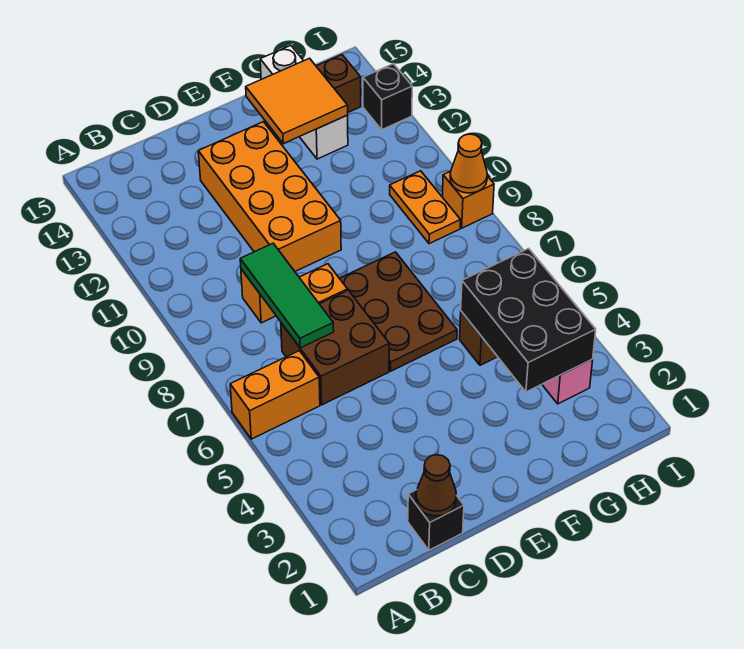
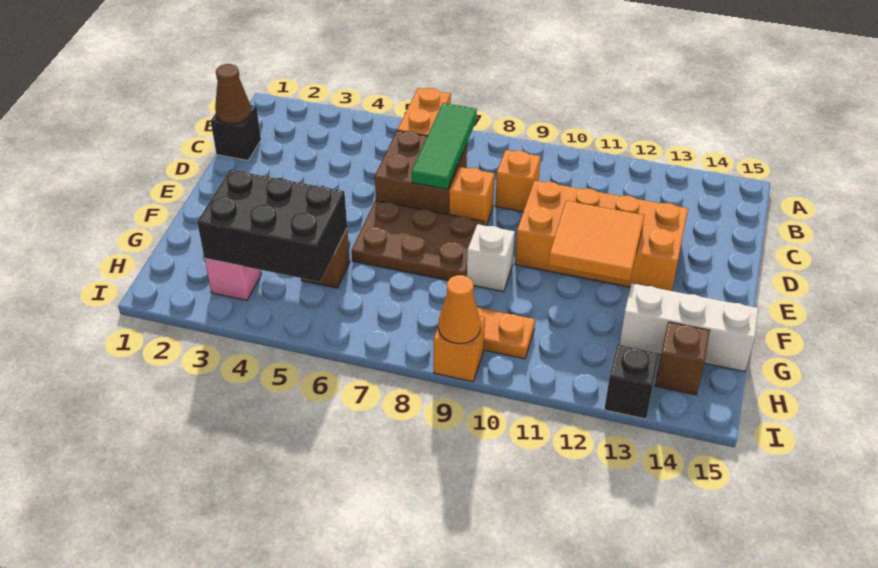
green tile C7:C9 level 2 -> green tile B7:D7 level 2
none -> white brick F9 level 1
orange tile F13:G14 level 2 -> orange tile E11:F12 level 2

